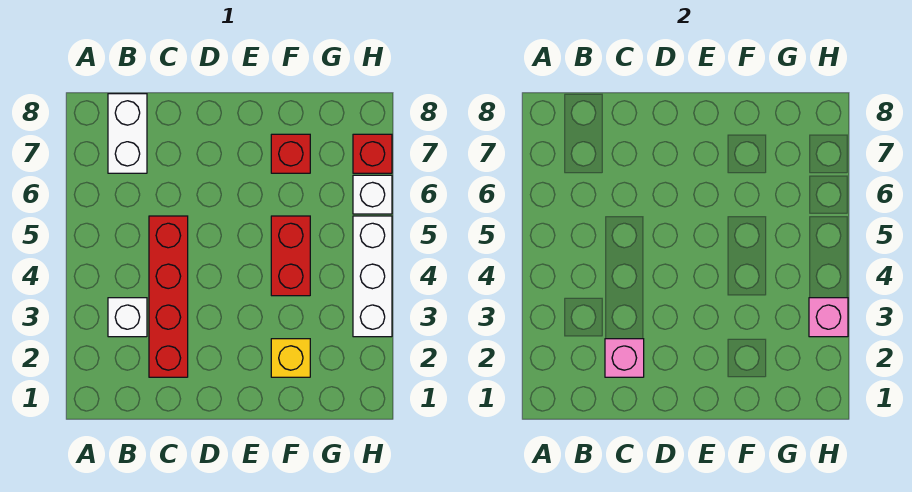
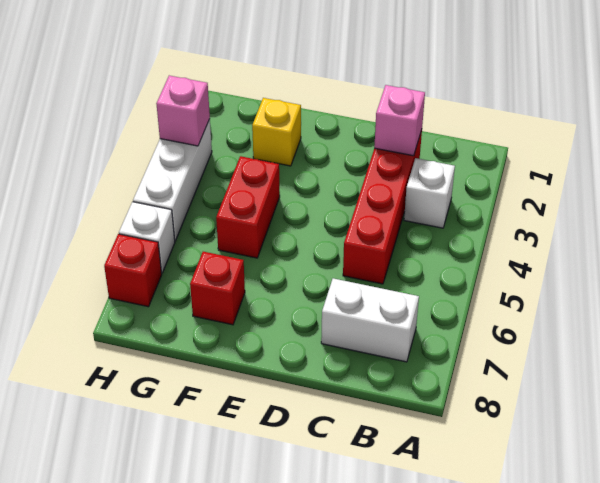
white brick B7:B8 level 1 -> white brick B7:C7 level 1

